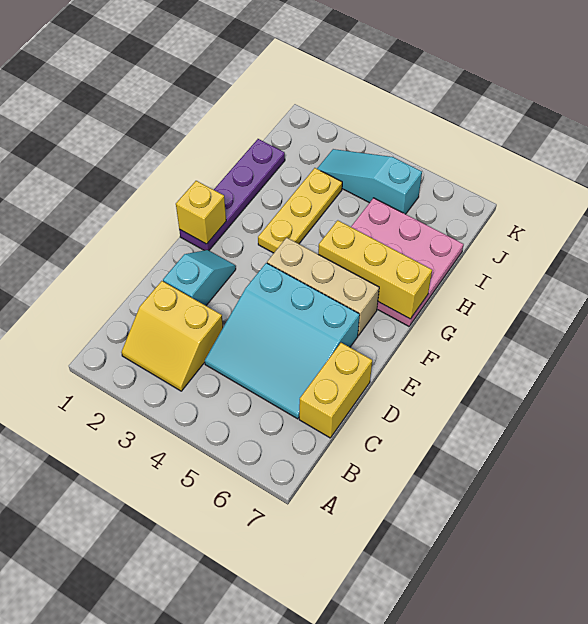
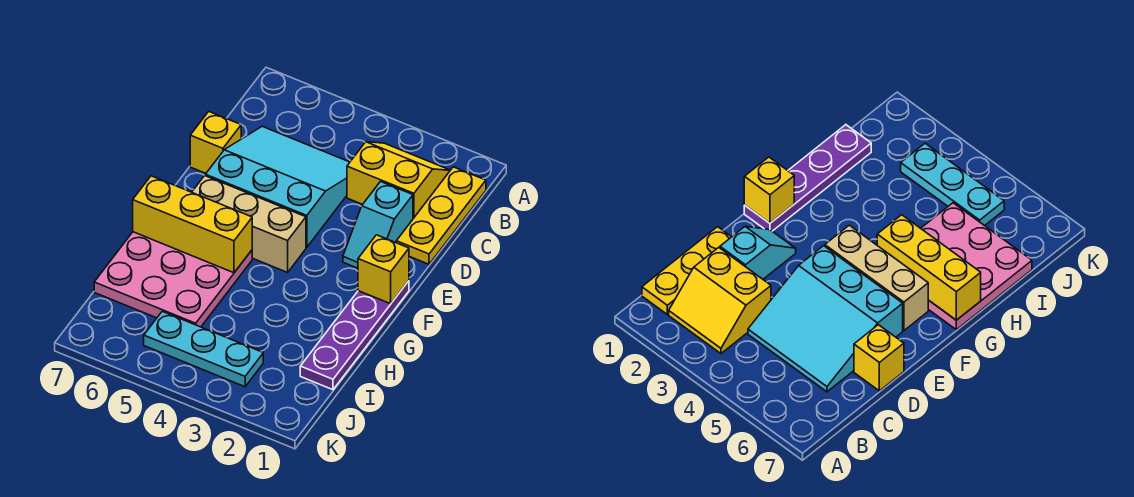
yellow brick C7:D7 level 1 -> yellow brick D7 level 1
yellow plate G3:I3 level 1 -> yellow plate B1:D1 level 1
cyan slope J3:J5 level 1 top 5 -> cyan plate J3:J5 level 1

